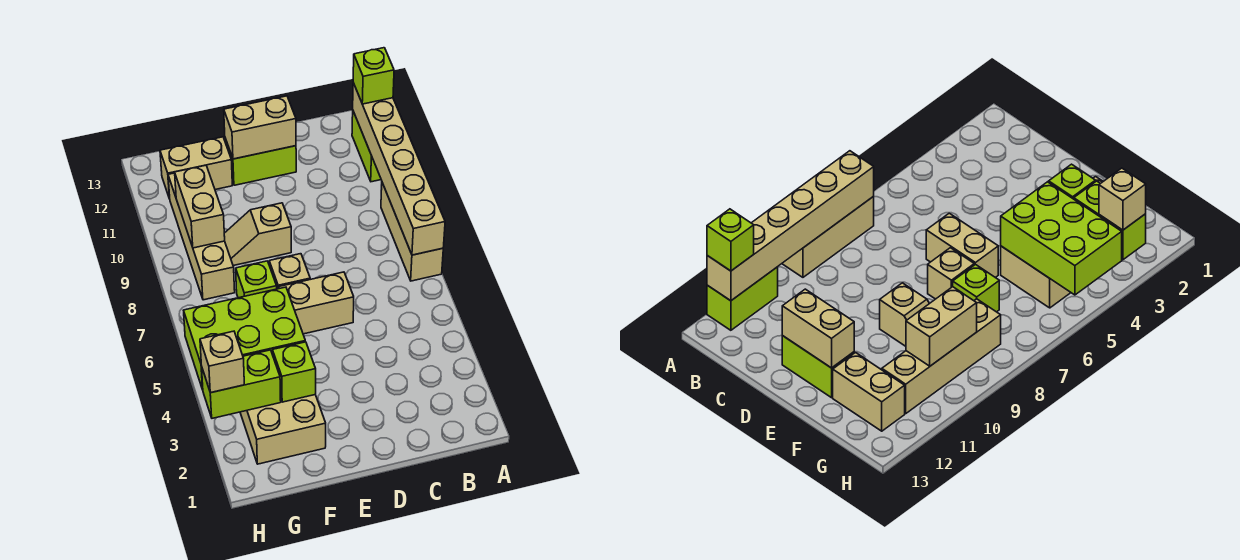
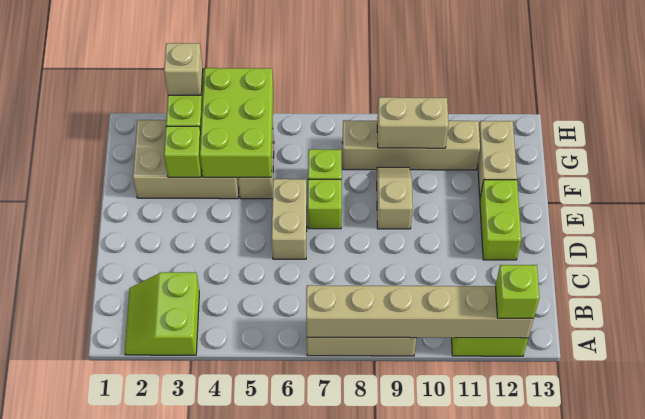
none -> lime slope A2:B3 level 1 top 3
tan brick D12:E12 level 2 -> none
tan brick E7 level 1 -> lime brick E7 level 1

